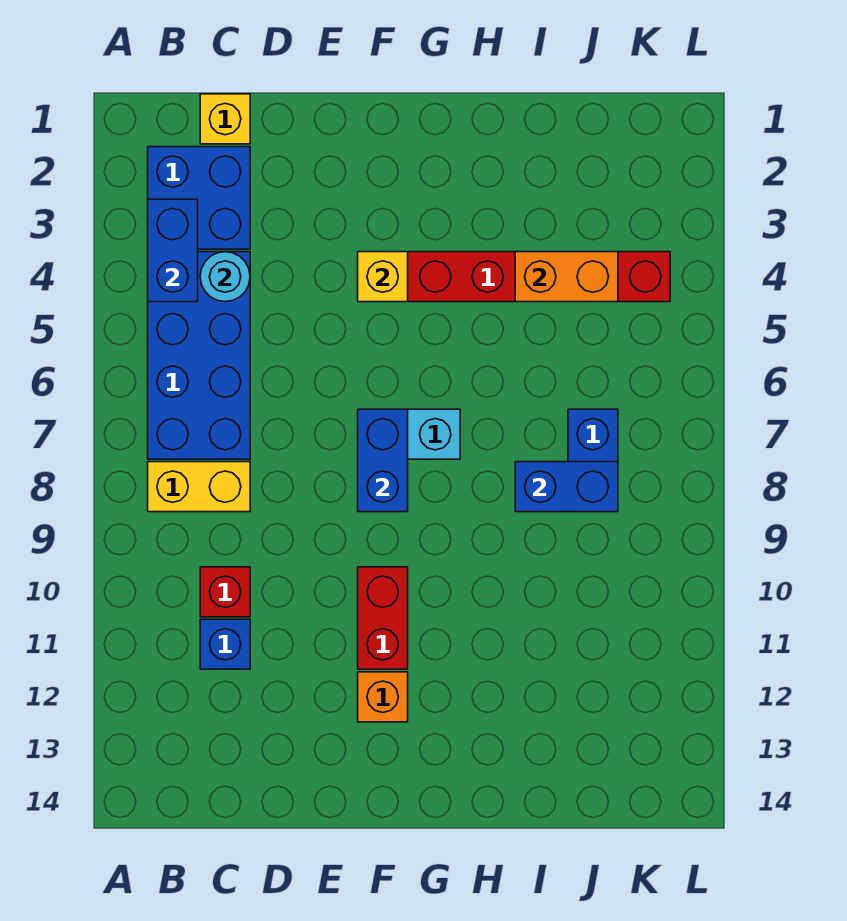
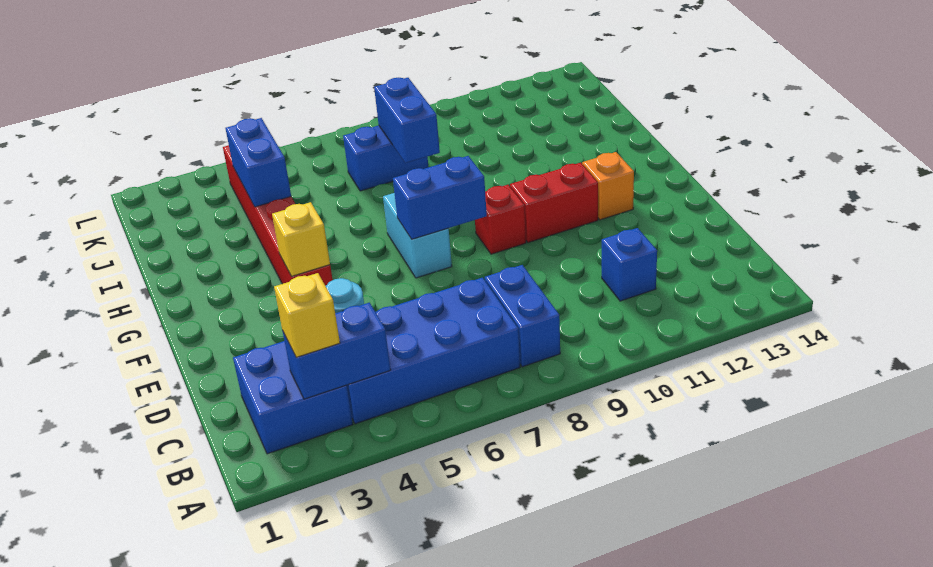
yellow brick B8:C8 level 1 -> blue brick B8:C8 level 1
yellow brick C1 level 1 -> yellow brick B3 level 3
red brick C10 level 1 -> red brick F9 level 1
orange brick I4:J4 level 2 -> blue brick I4:J4 level 2

